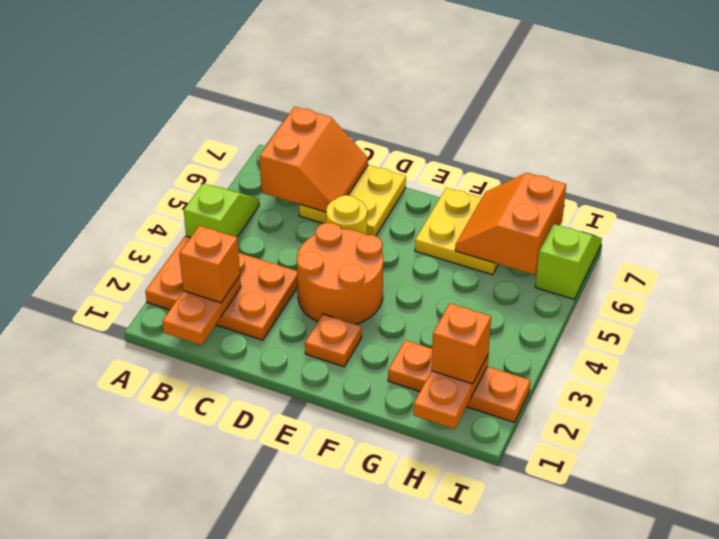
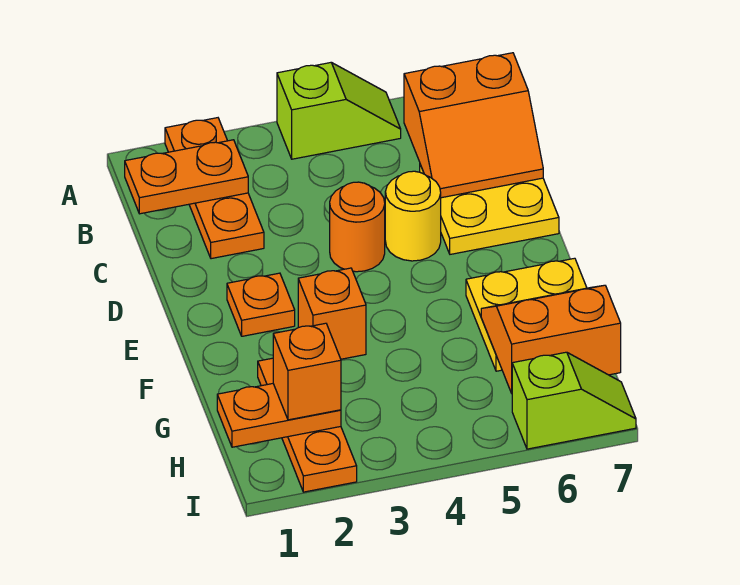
orange plate A2:C3 level 1 -> orange plate A2:C2 level 1
orange brick B2 level 3 -> orange brick F3 level 1
orange round brick D3:E4 level 1 -> orange round brick D4 level 1

